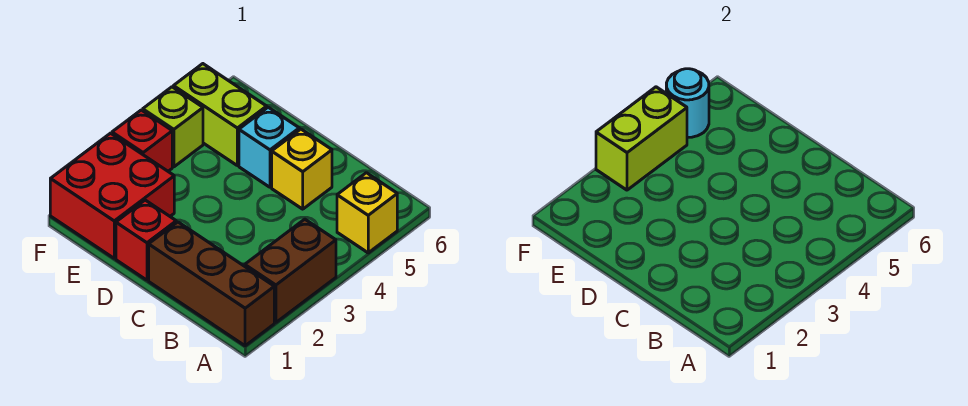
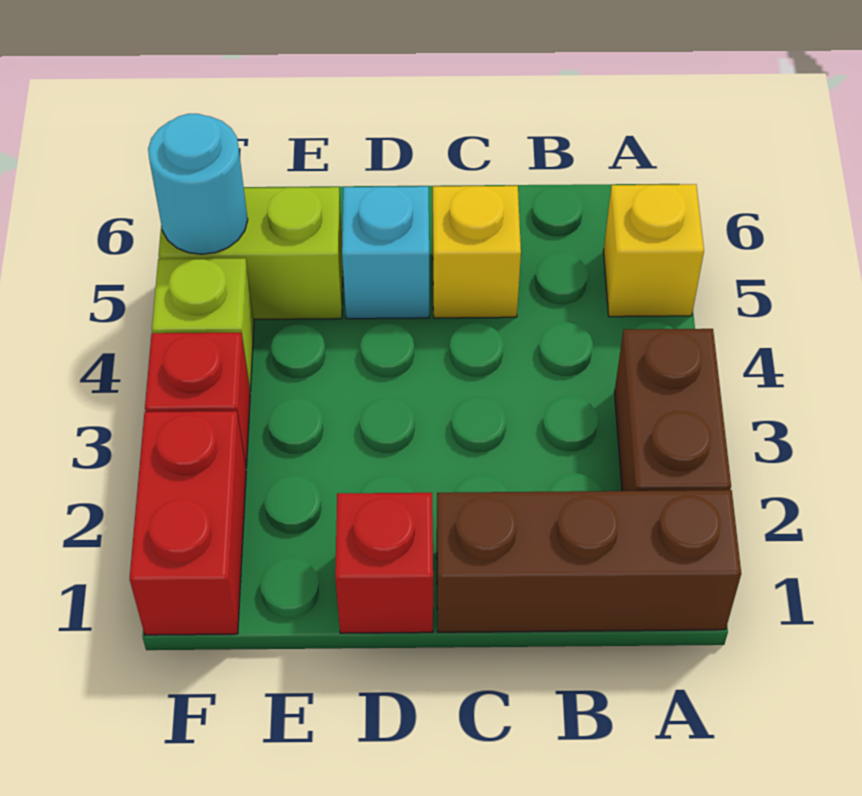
red brick E1:F2 level 1 -> red brick F1:F2 level 1
lime brick F3:F4 level 2 -> none

